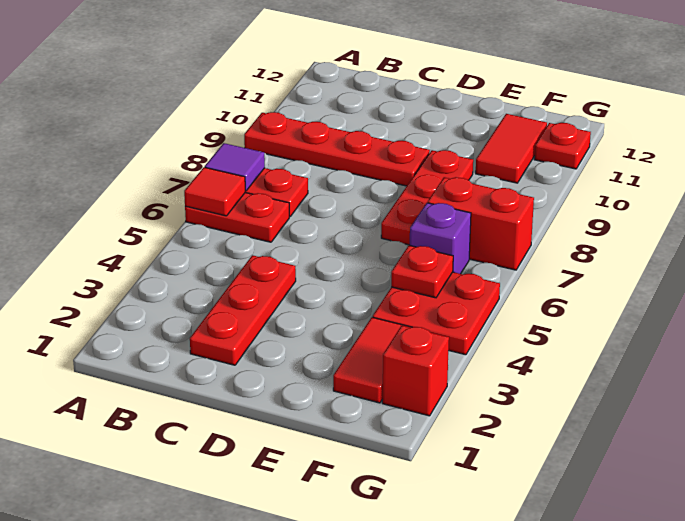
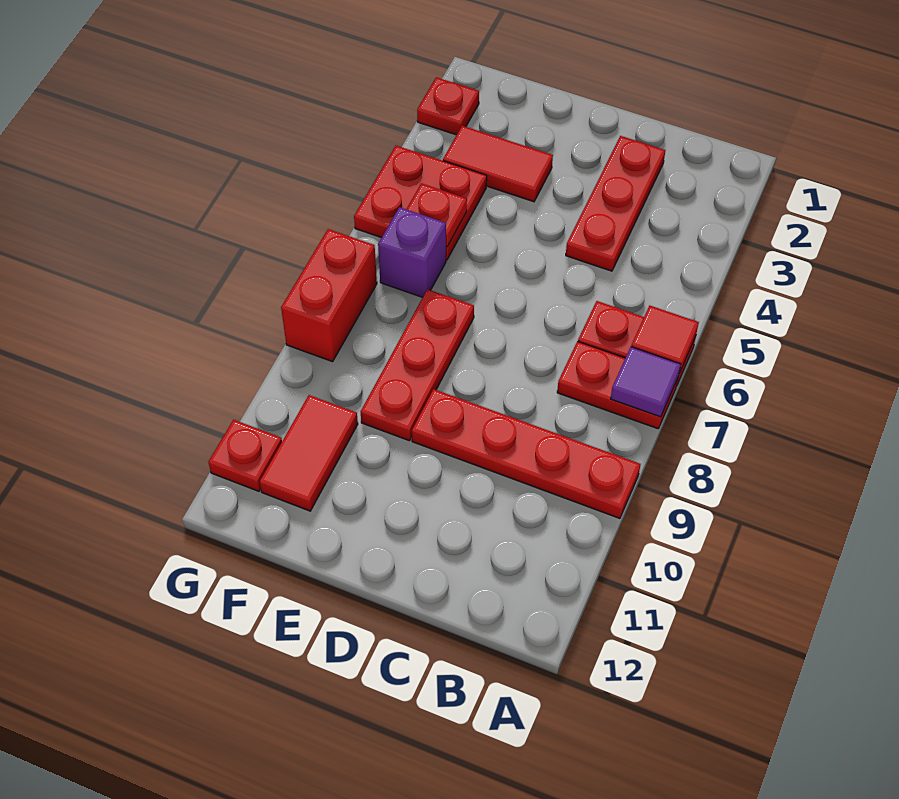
red tile F2:F3 level 1 -> red tile E3:F3 level 1
red brick F7:G7 level 1 -> red brick G7:G8 level 1
red brick G2 level 1 -> red plate G2 level 1

